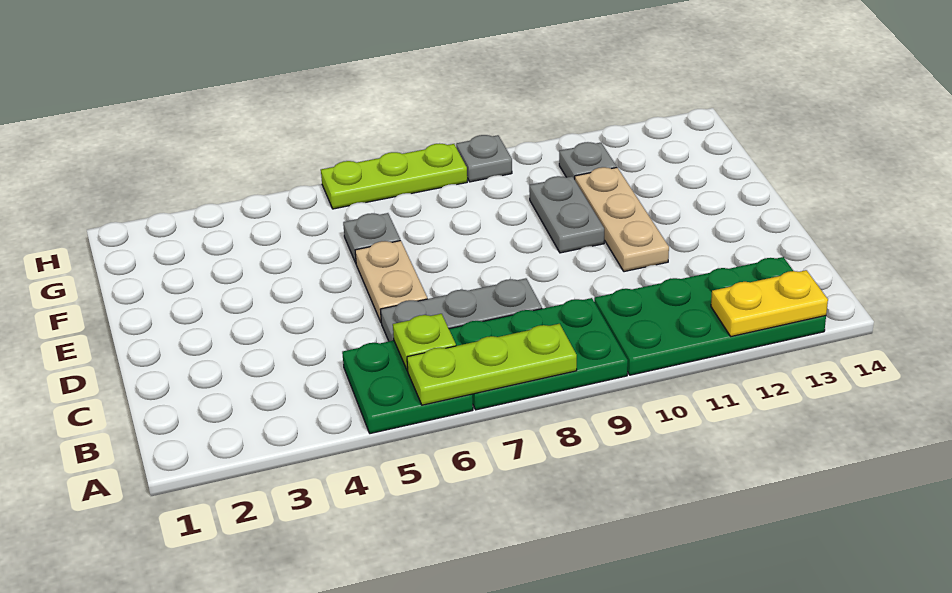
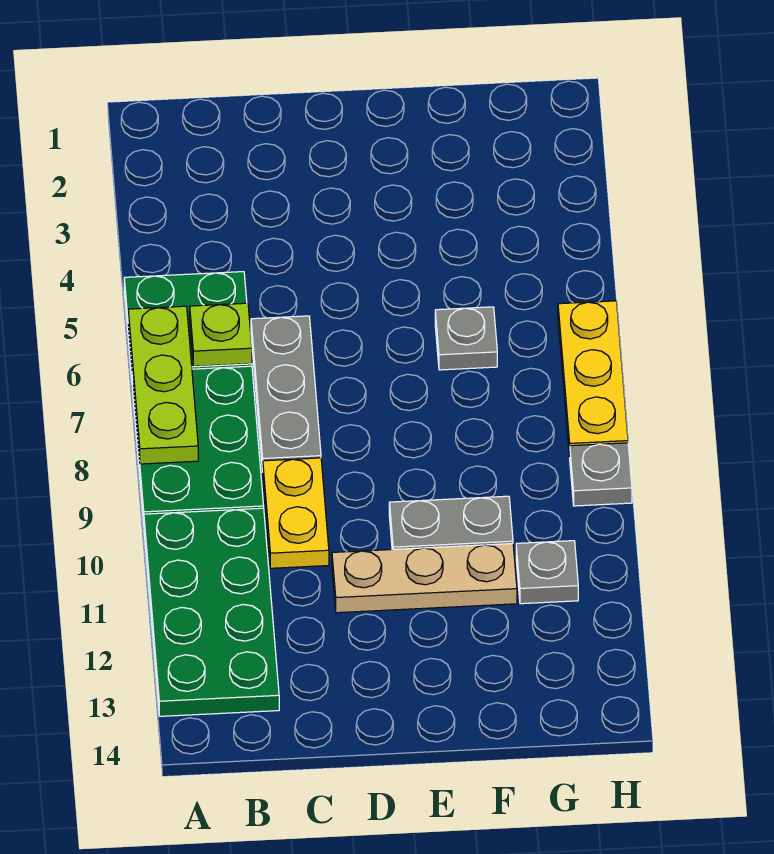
yellow plate A12:A13 level 2 -> yellow plate C9:C10 level 1
tan plate D6:E6 level 1 -> none
lime plate H6:H8 level 1 -> yellow plate H6:H8 level 1

